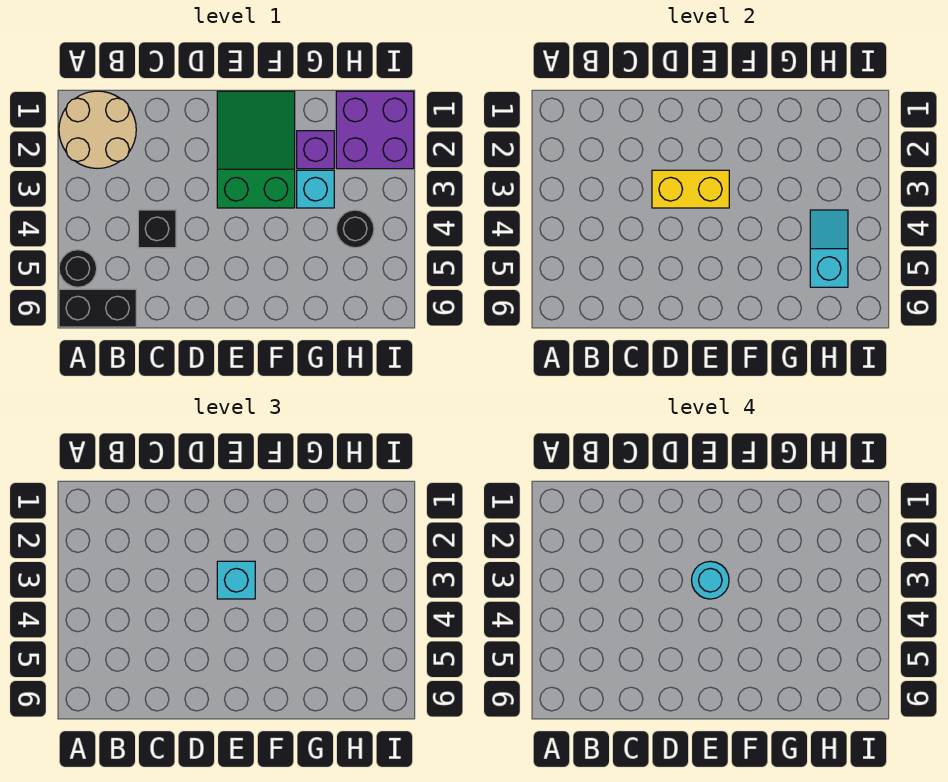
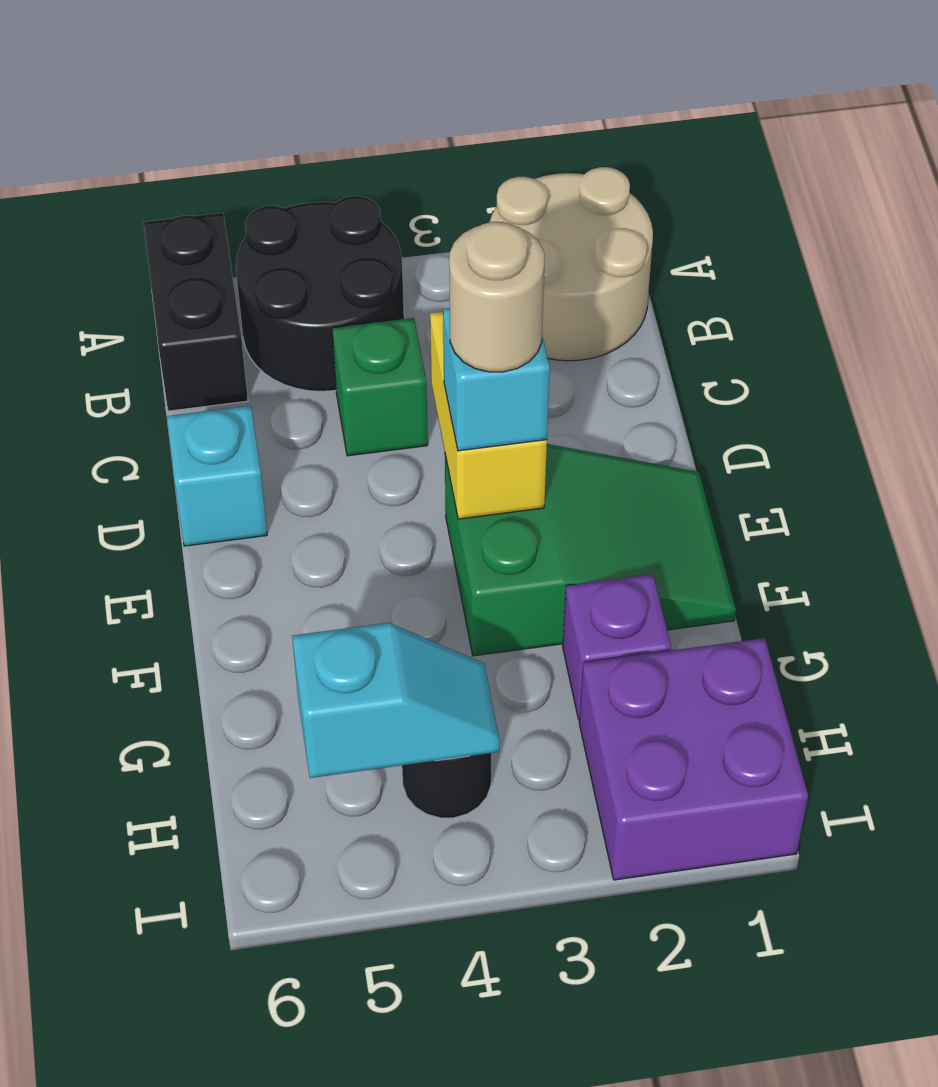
black round brick A5 level 1 -> black round brick A4:B5 level 1
black brick C4 level 1 -> green brick C4 level 1
cyan round brick E3 level 4 -> tan round brick E3 level 4
cyan brick G3 level 1 -> cyan brick D6 level 1

